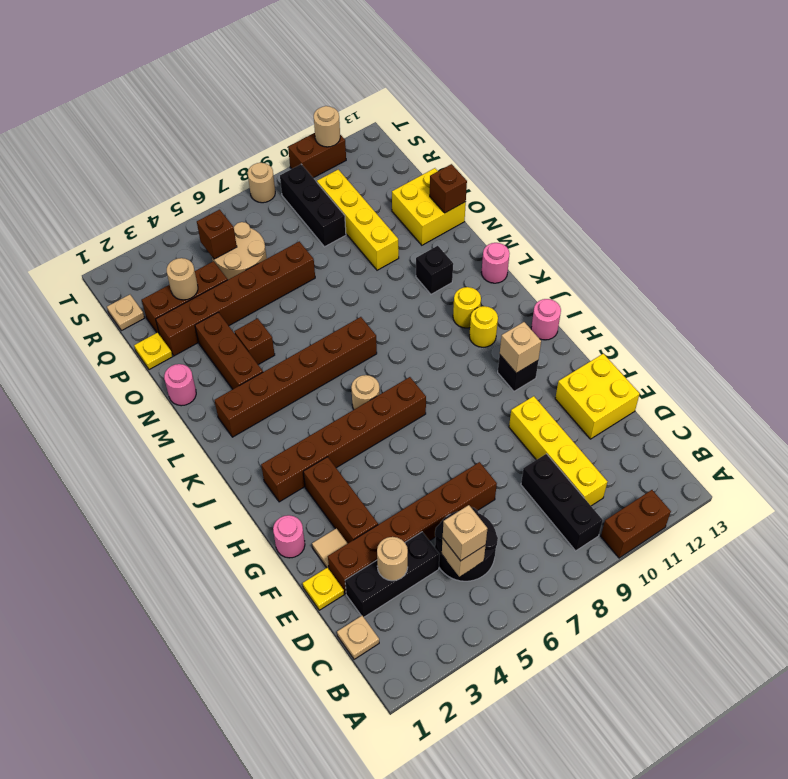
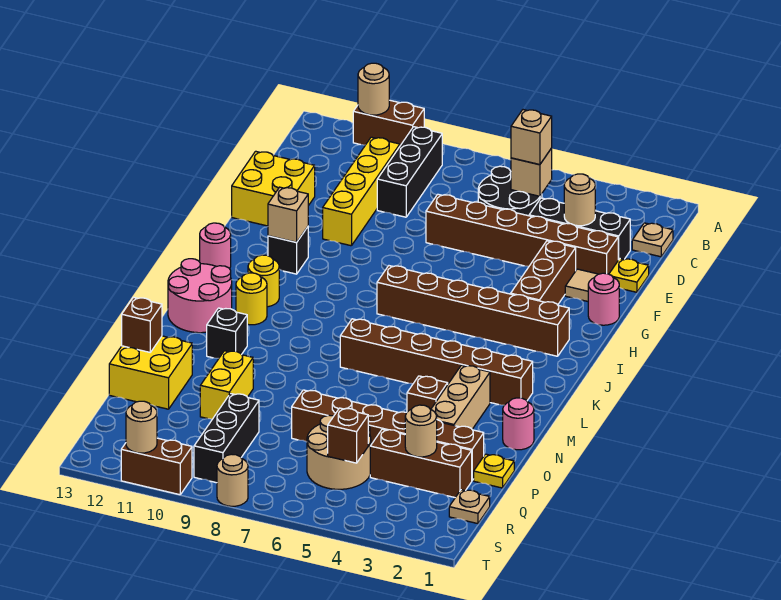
tan round brick J6 level 1 -> tan round brick A11 level 2
pink round brick L13 level 1 -> pink round brick K12:L13 level 1
brown brick M3:O3 level 1 -> tan brick M3:O3 level 1
yellow brick O10:R10 level 1 -> yellow brick O10:P10 level 1

